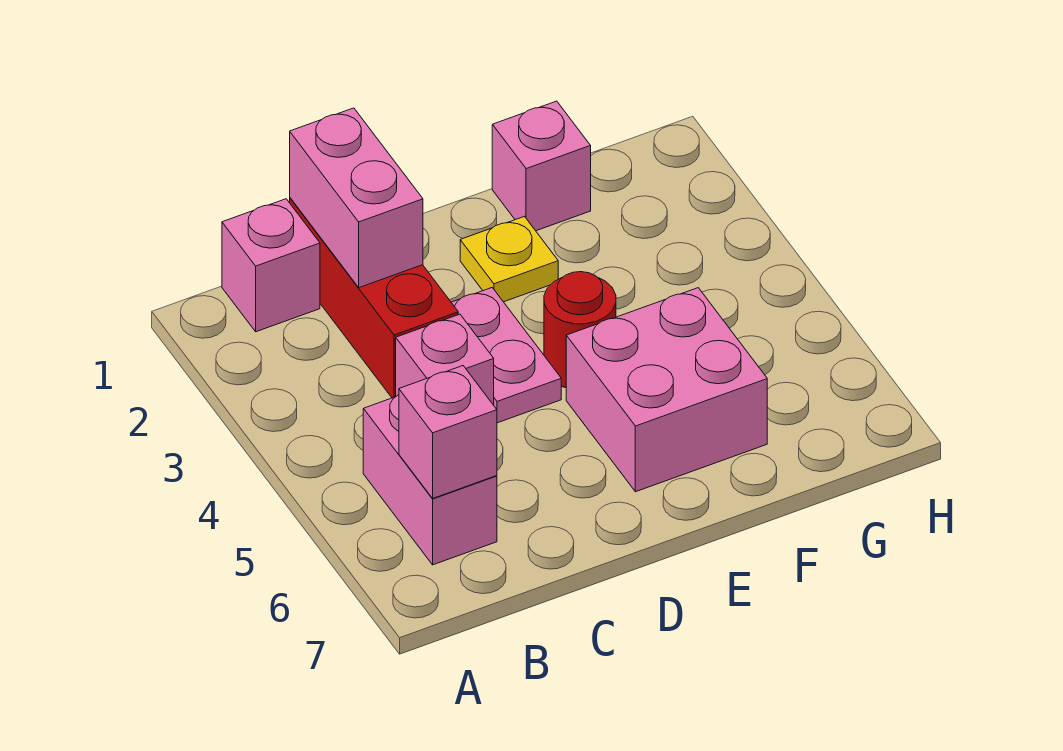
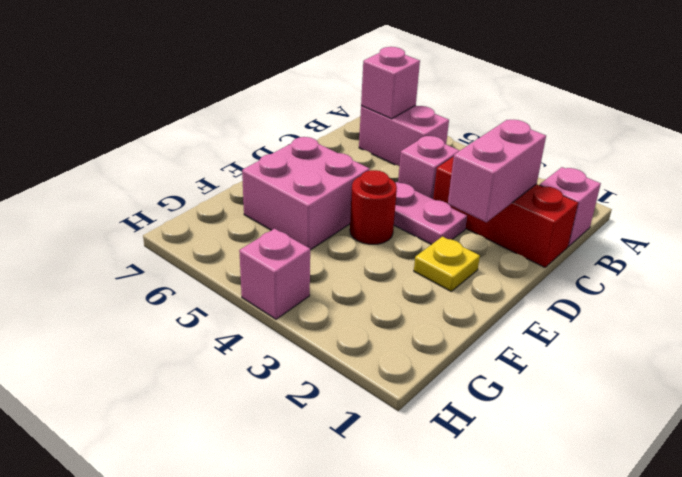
pink brick C1:C2 level 2 -> pink brick C2:D2 level 2
pink brick F1 level 1 -> pink brick H4 level 1

